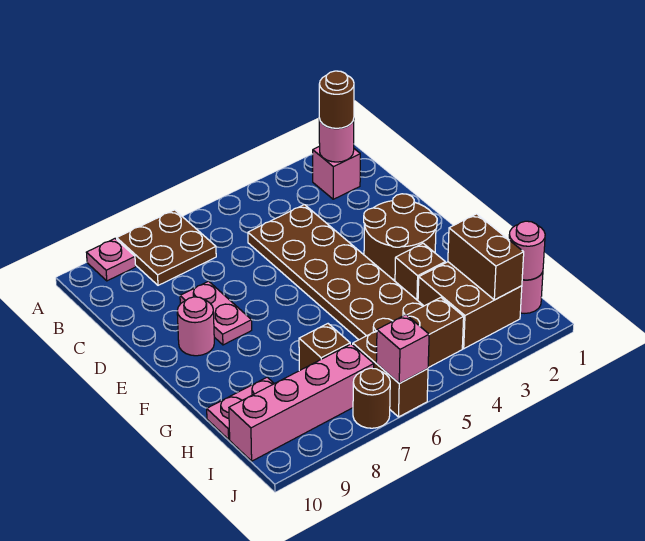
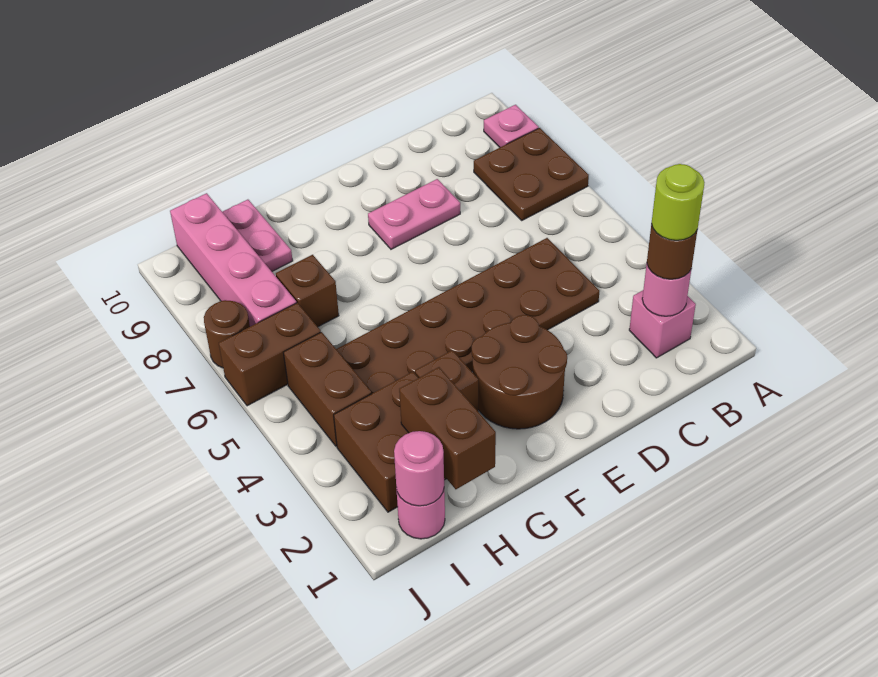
none -> lime round brick B2 level 4
pink round brick E9 level 1 -> none
brown brick H2:I2 level 2 -> brown brick H1:H2 level 2
pink brick J6 level 2 -> none

